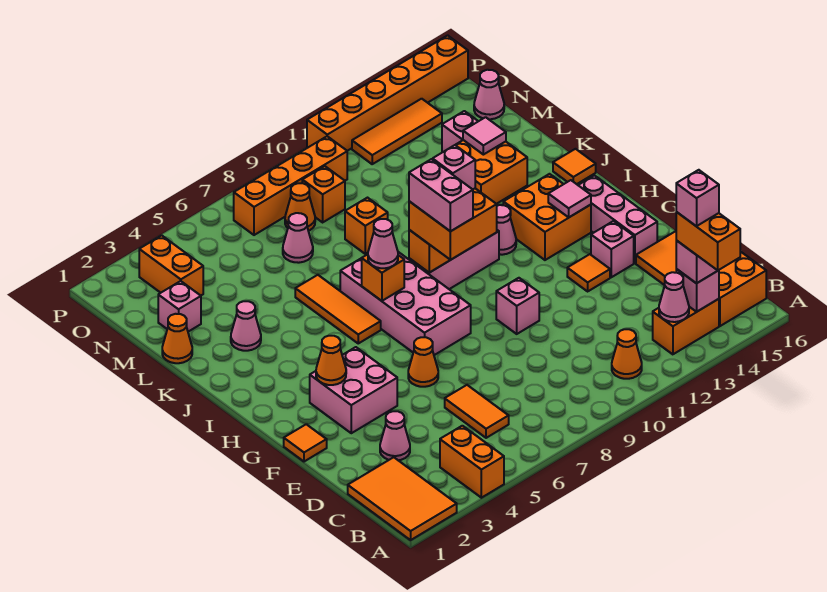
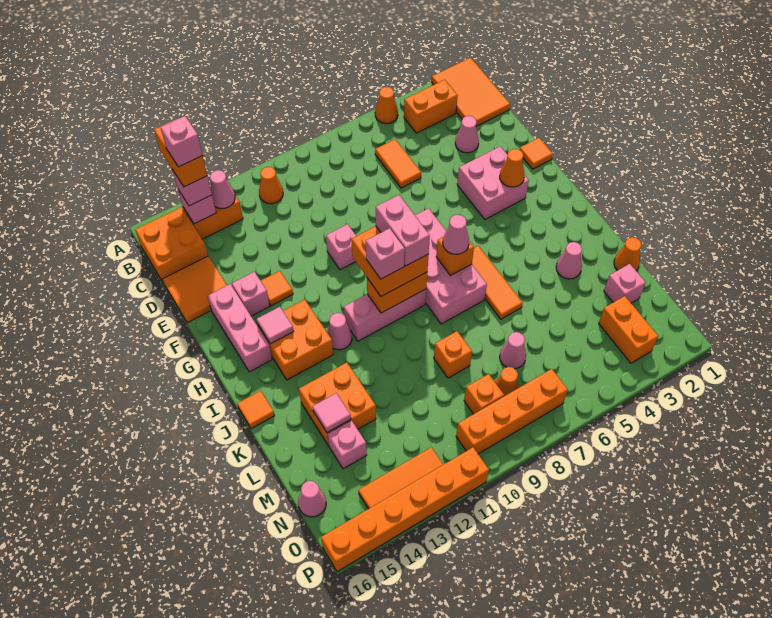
orange brick A4:B4 level 1 -> orange brick B3:B4 level 1
orange cone F6 level 1 -> orange cone A5 level 1

